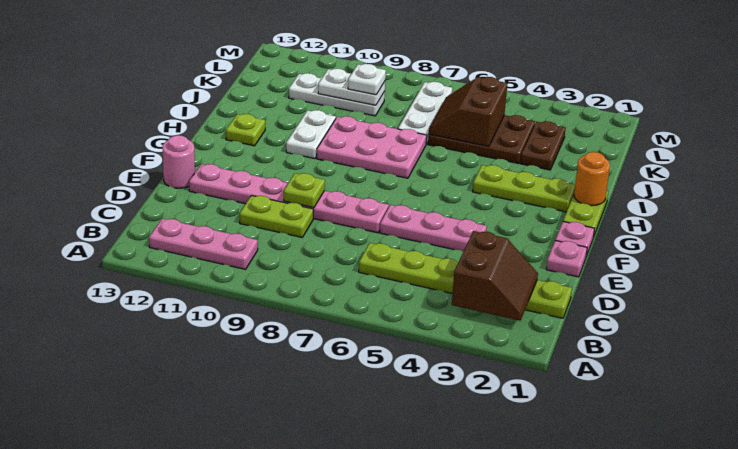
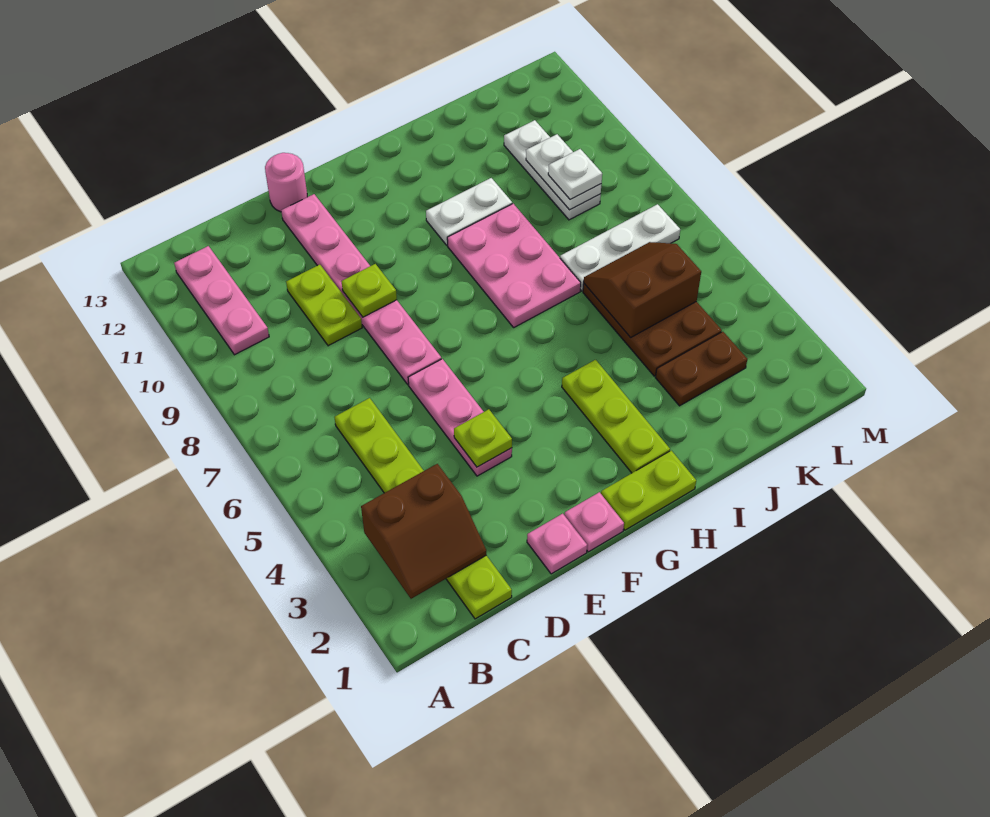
orange round brick H1 level 2 -> none
lime plate H12 level 1 -> lime plate E4 level 2

